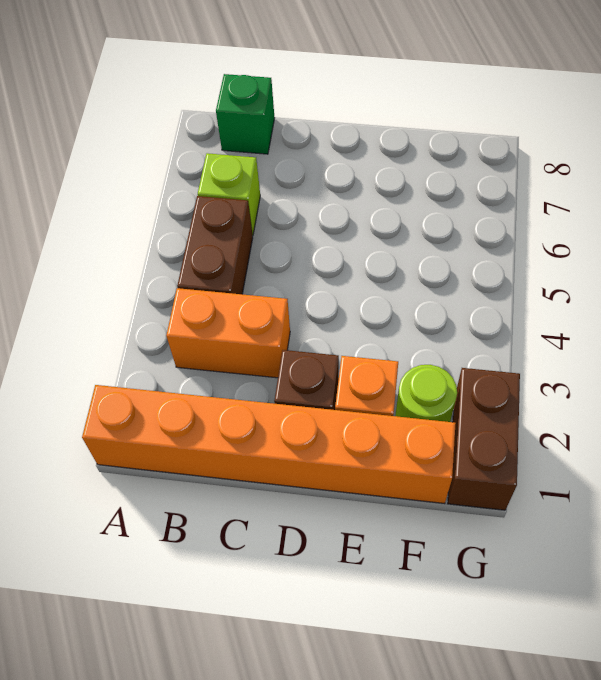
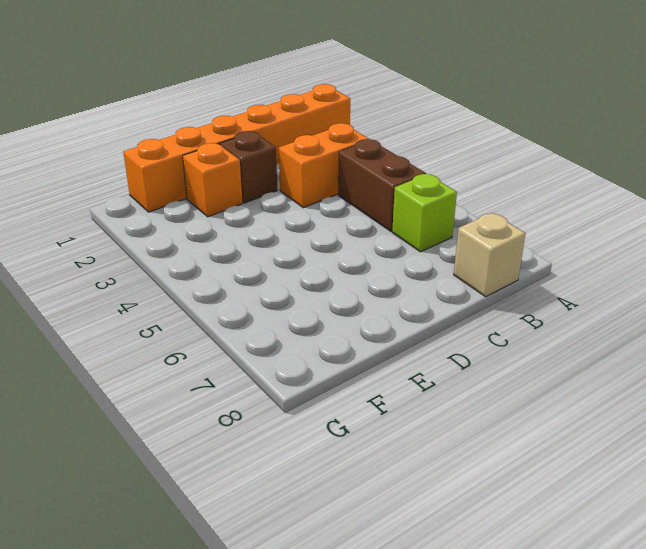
green brick B8 level 1 -> tan brick B8 level 1
lime round brick F2 level 1 -> none
brown brick G1:G2 level 1 -> none

